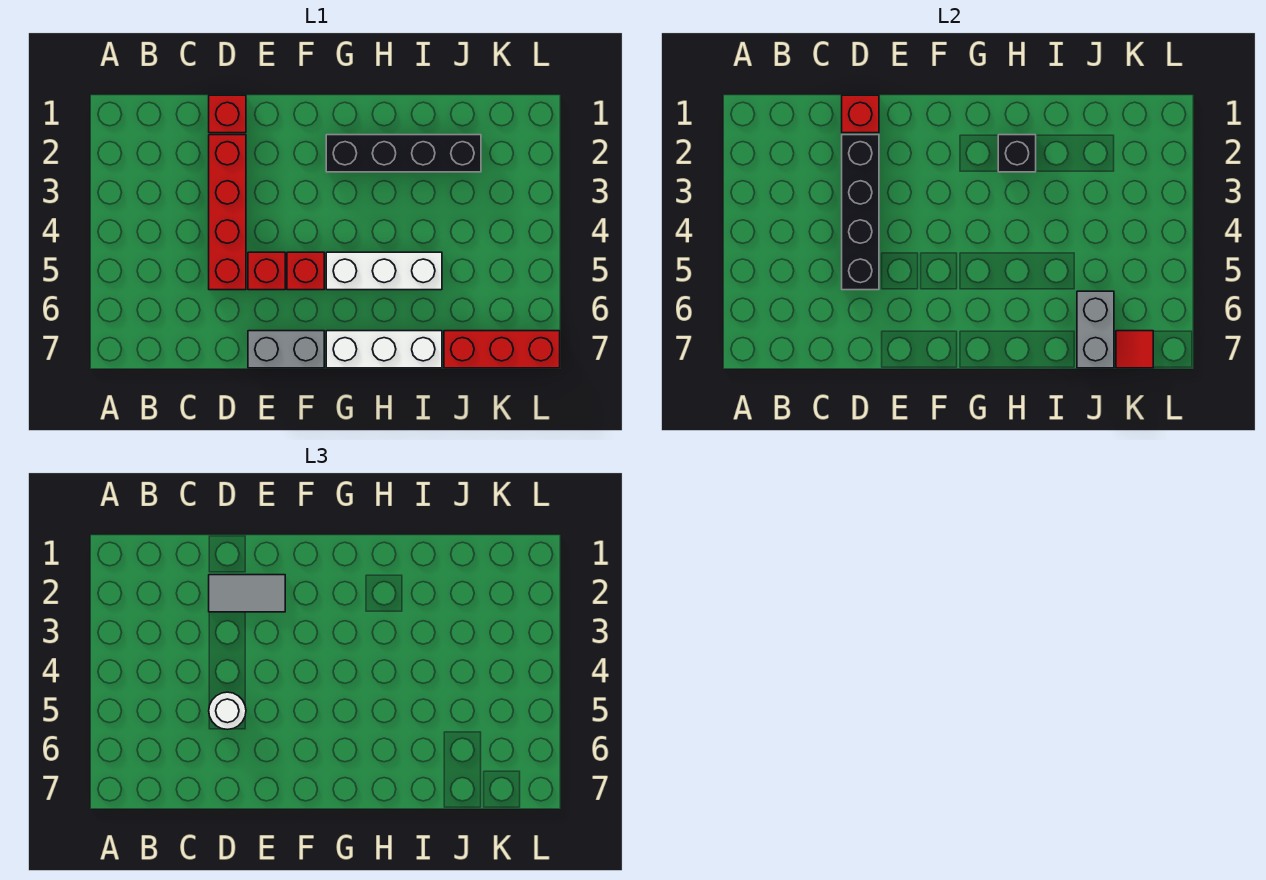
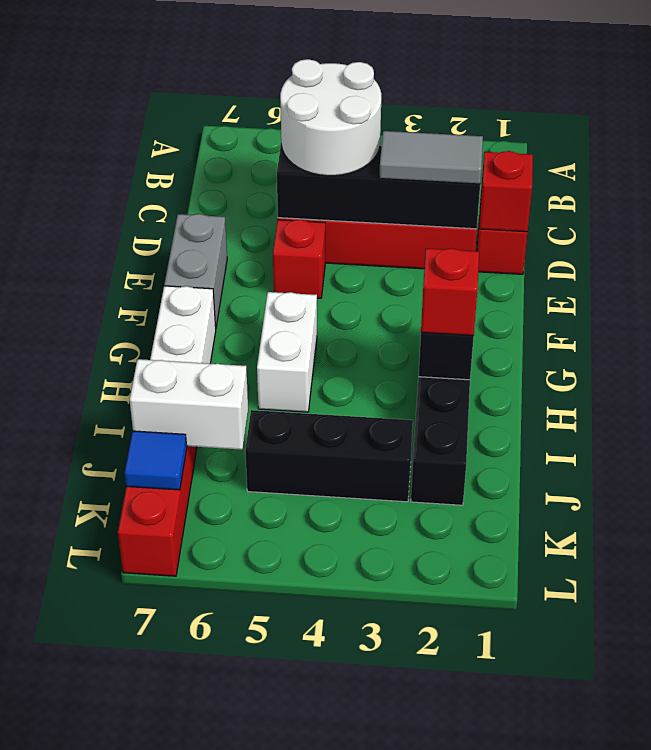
grey tile D2:E2 level 3 -> grey tile D2:D3 level 3
white round brick D5 level 3 -> white round brick C4:D5 level 3
red brick F5 level 1 -> red brick H2 level 3
white brick G5:I5 level 1 -> white brick G5:H5 level 1
none -> black brick J3:J5 level 1
grey brick J6:J7 level 2 -> white brick J6:J7 level 2
red tile K7 level 2 -> blue tile K7 level 2

